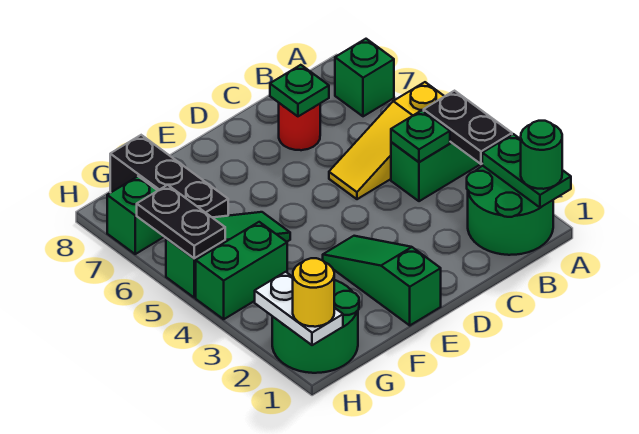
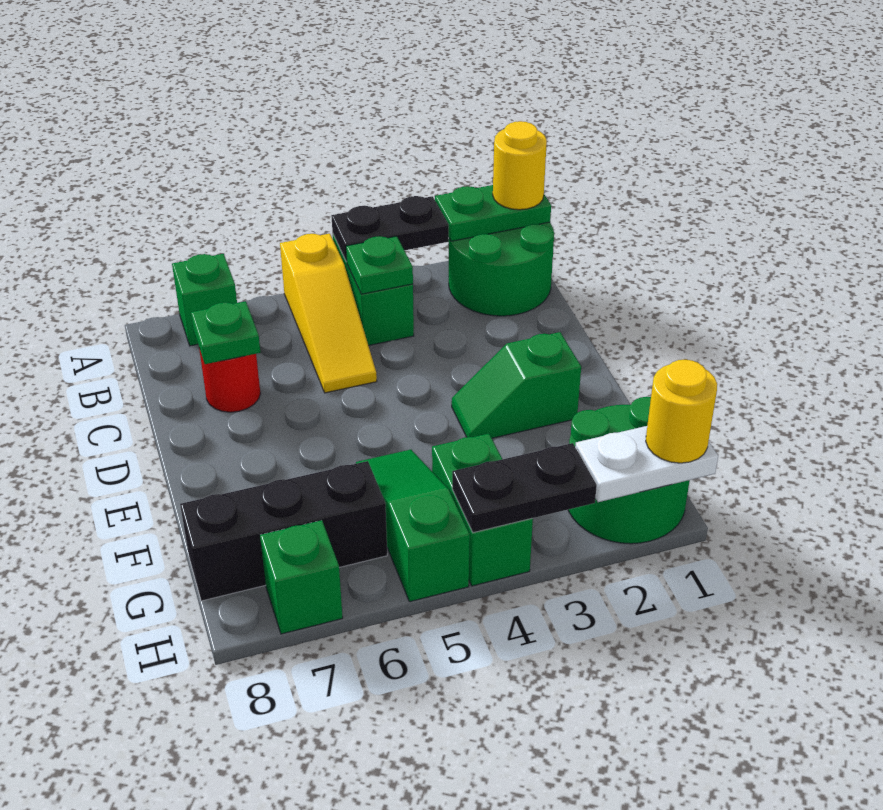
green round brick A1 level 3 -> yellow round brick A1 level 3
green slope E1:E3 level 1 top 1 -> green slope E2:E3 level 1 top 2
black plate H5:H6 level 2 -> black plate H3:H4 level 2

